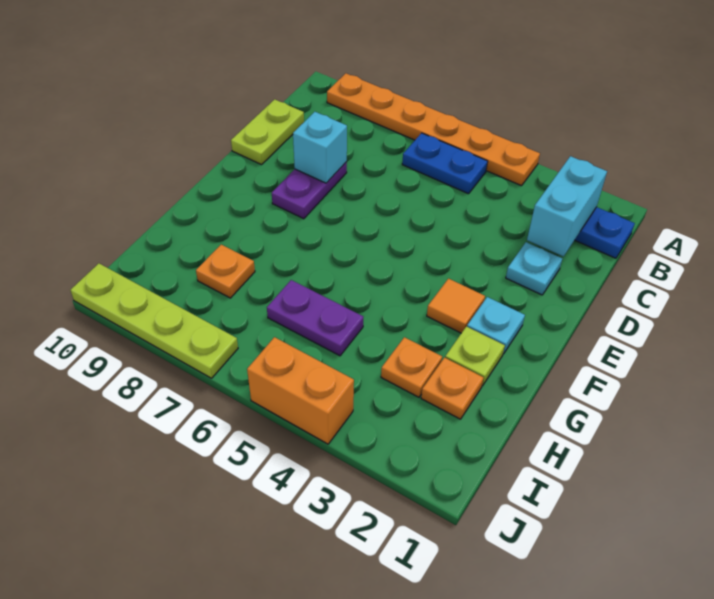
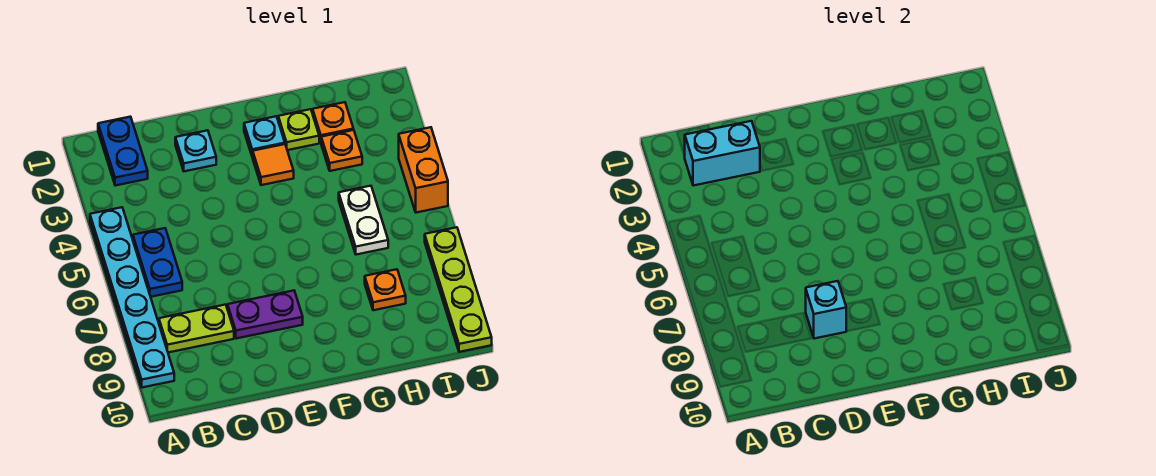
orange plate A4:A9 level 1 -> cyan plate A4:A9 level 1
lime plate C10:D10 level 1 -> lime plate B8:C8 level 1
purple plate H5:H6 level 1 -> white plate H5:H6 level 1

